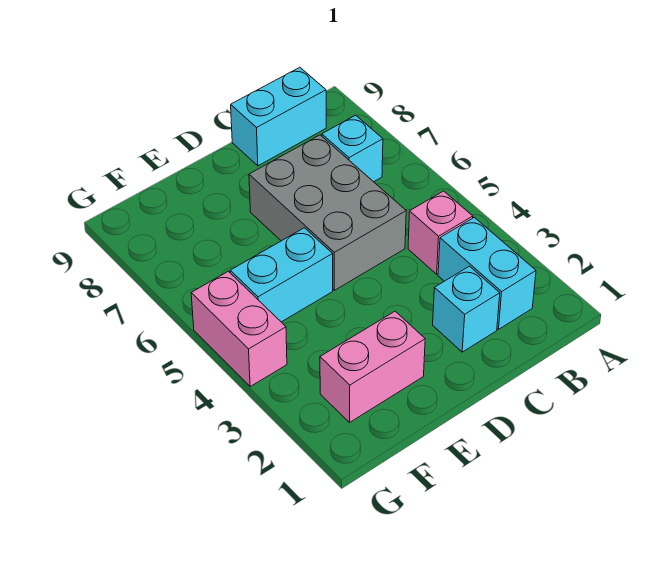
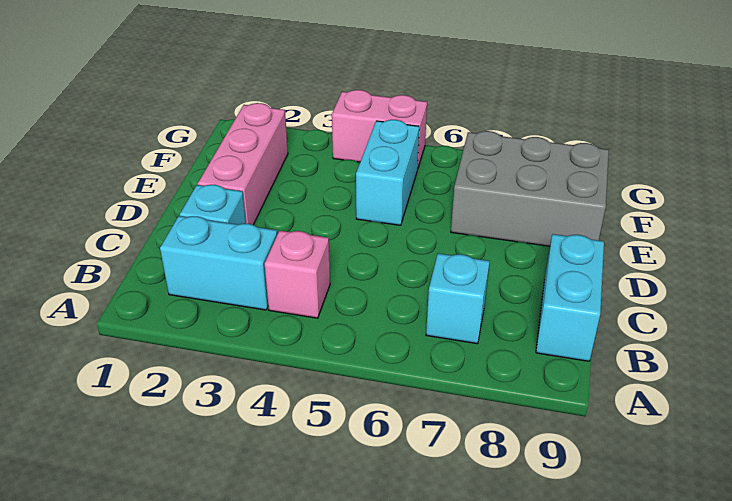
grey brick C5:D7 level 1 -> grey brick E7:F9 level 1
pink brick E2:F2 level 1 -> pink brick D2:F2 level 1

